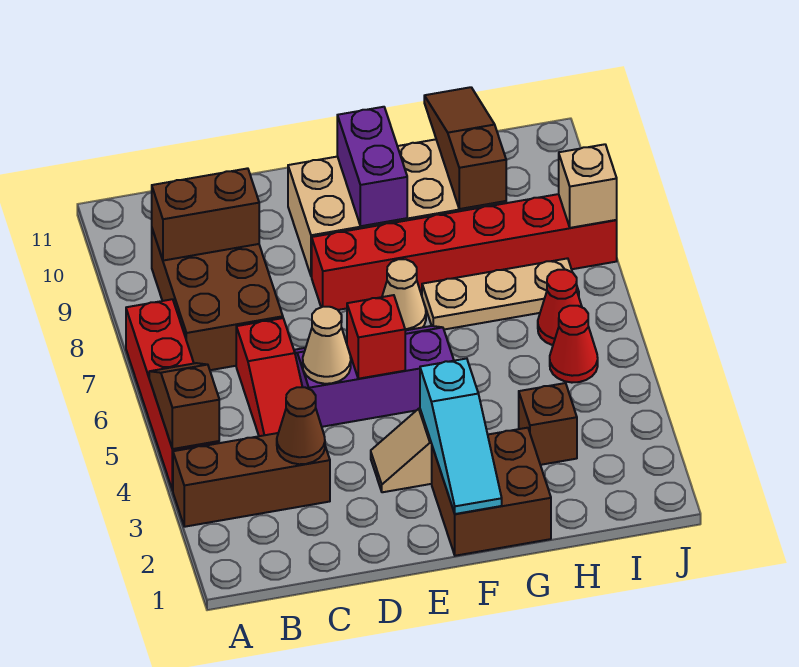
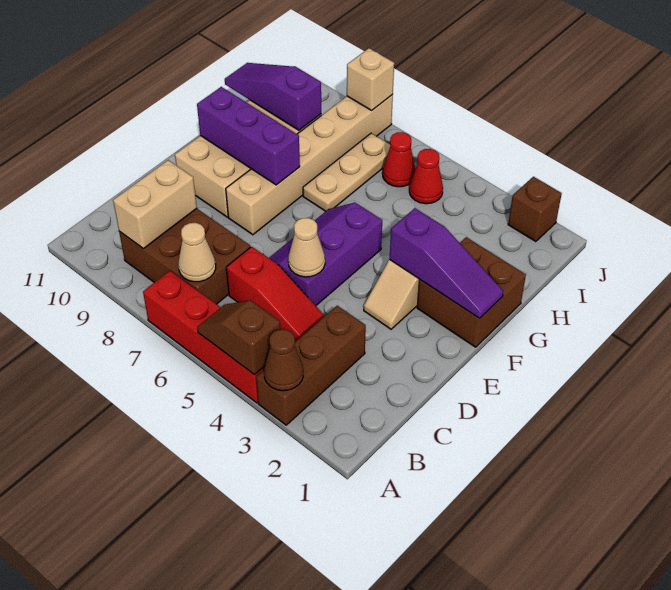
brown brick B9:C9 level 2 -> tan brick B9:C9 level 2
brown cone C3 level 2 -> brown cone A3 level 2
red brick E5 level 2 -> none
red brick E8:J8 level 1 -> tan brick E8:J8 level 1
cyan slope F1:F3 level 2 top 3 -> purple slope F1:F3 level 2 top 3
tan cone F7 level 1 -> tan cone B7 level 2
purple brick F9:F10 level 2 -> purple brick F8:F10 level 2
brown brick H3 level 1 -> brown brick J2 level 1
brown slope H9:H11 level 2 top 9 -> purple slope H9:H11 level 2 top 9

